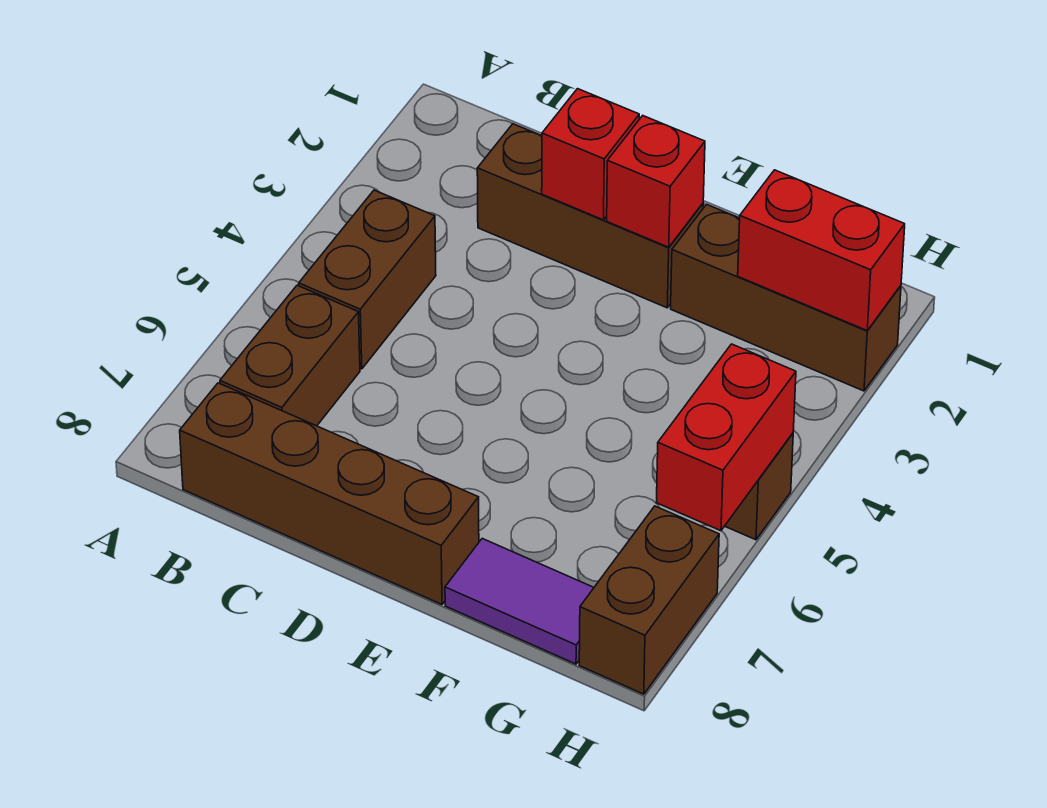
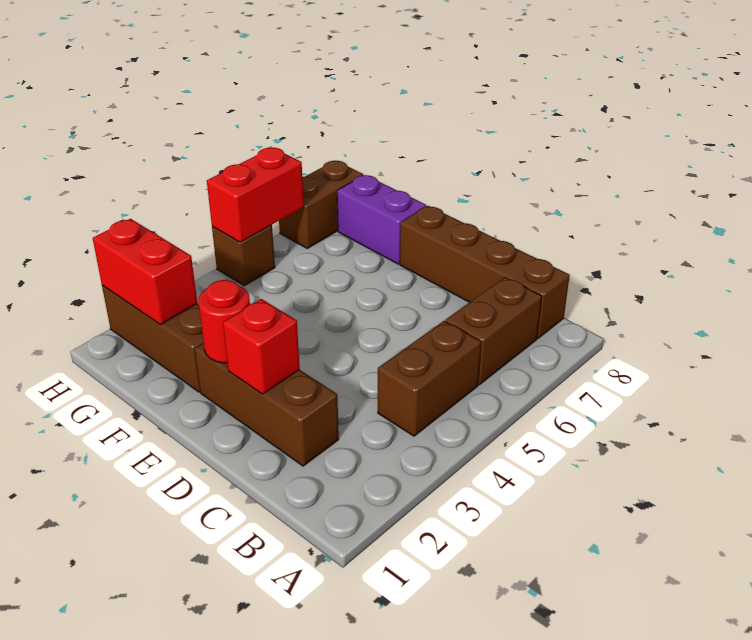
red brick E2 level 2 -> red round brick E2 level 2
purple tile F8:G8 level 1 -> purple brick F8:G8 level 1

